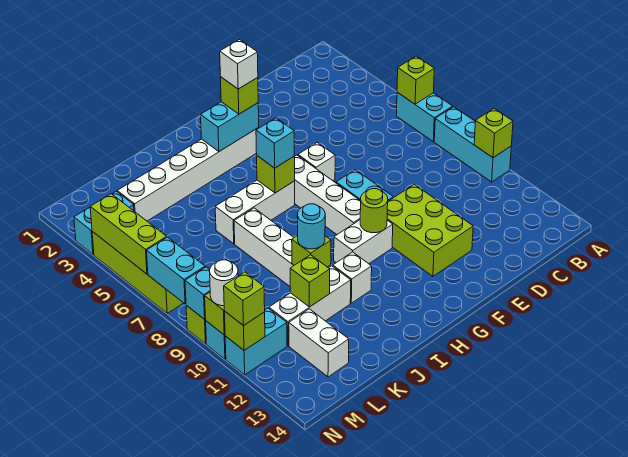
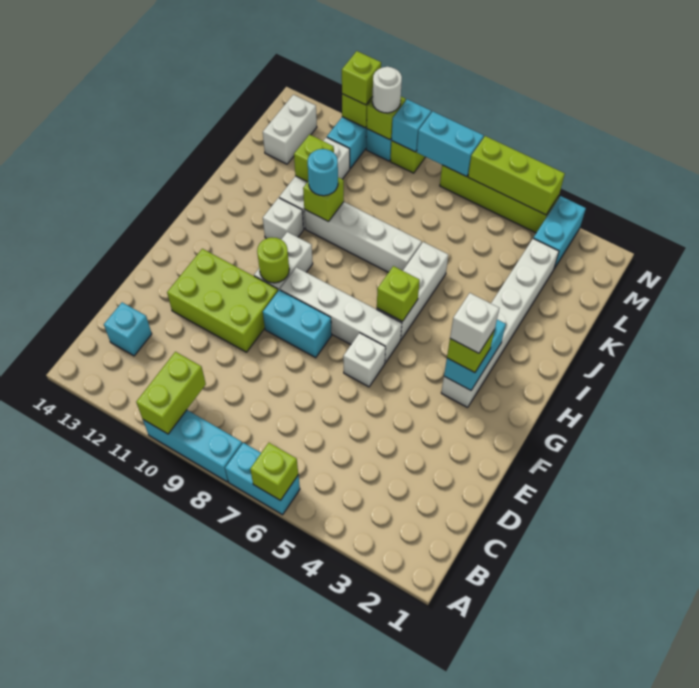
lime brick A10 level 2 -> lime brick A10:B10 level 2
cyan brick H6 level 3 -> cyan brick C13 level 1
white brick L12:L13 level 1 -> white brick L13:M13 level 1

